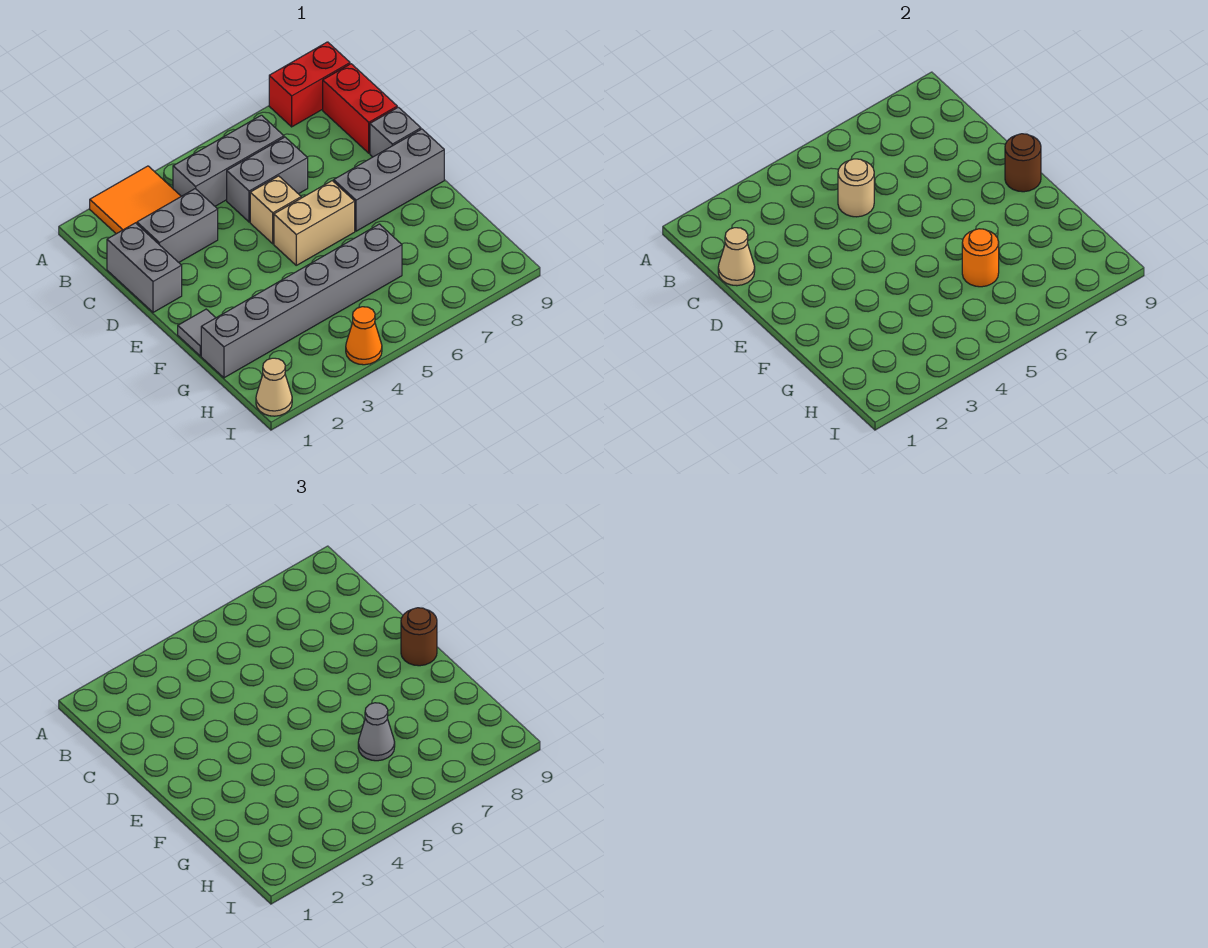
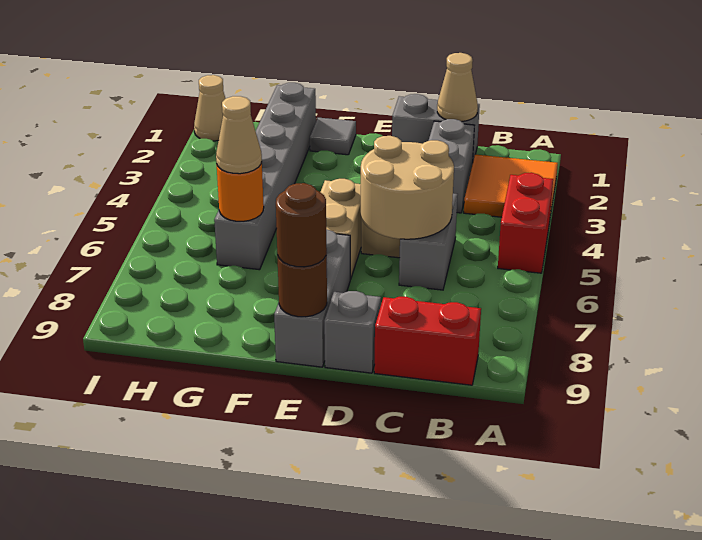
red brick A8:A9 level 1 -> red brick A4:A5 level 1
grey brick B4:B6 level 1 -> none
tan round brick C5 level 2 -> tan round brick C5:D6 level 2
grey cone G6 level 3 -> tan cone G6 level 3
orange cone I4 level 1 -> none

